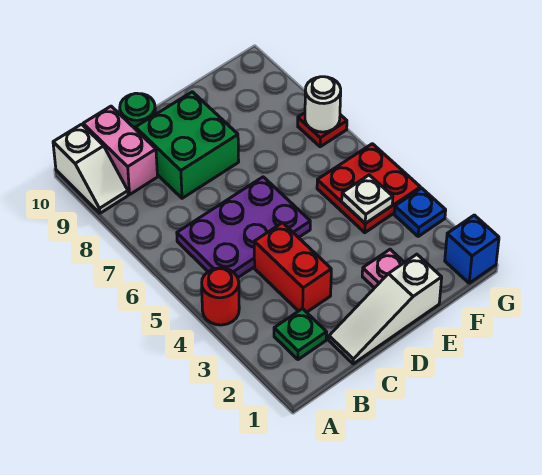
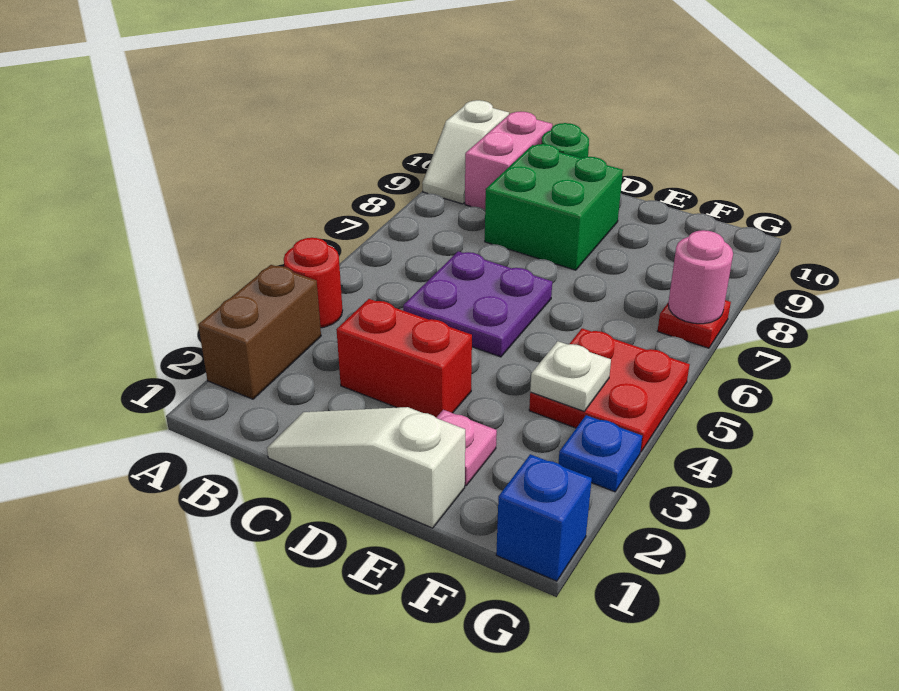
none -> brown brick A2:A3 level 1
green plate B2 level 1 -> none
purple plate B5:D6 level 1 -> purple plate C5:D6 level 1
red brick C3:C4 level 1 -> red brick C3:D3 level 1
white round brick G7 level 2 -> pink round brick G7 level 2

